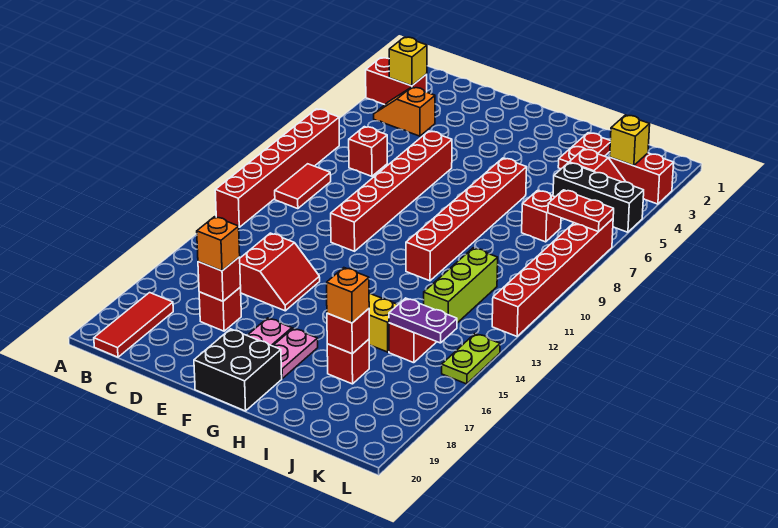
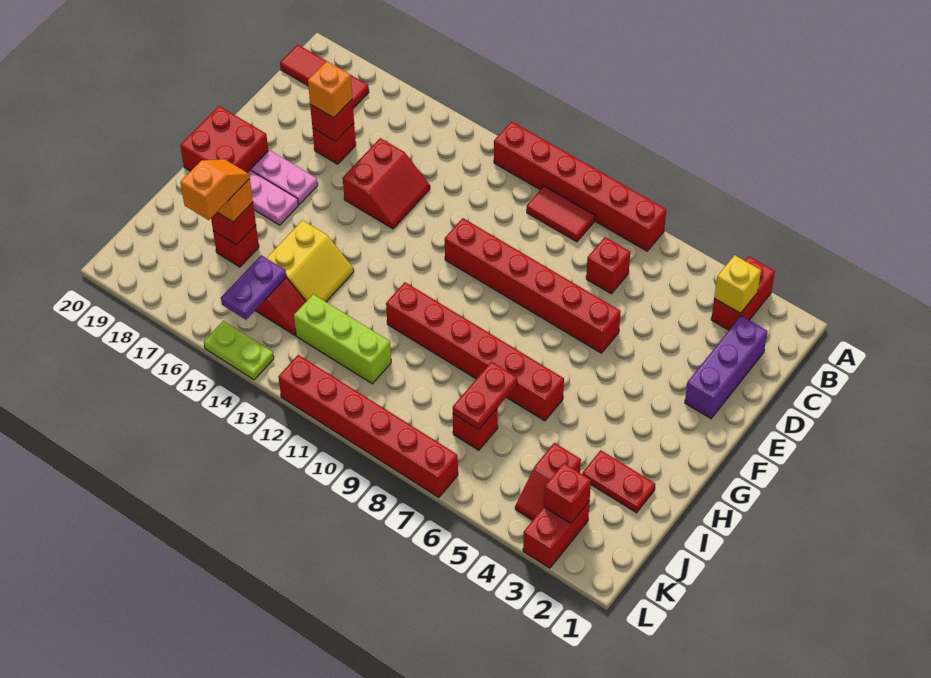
orange slope B4:C4 level 1 top C -> orange slope I17:J17 level 4 top J
none -> purple brick C2:E2 level 1
red slope D14:E15 level 1 top D -> red slope D14:E15 level 1 top 15
black brick F19:G20 level 1 -> red brick F19:G20 level 1
black brick J5:L5 level 1 -> none
yellow brick K3 level 2 -> red brick K3 level 2
red plate K7:L7 level 2 -> red plate I7:J7 level 2

